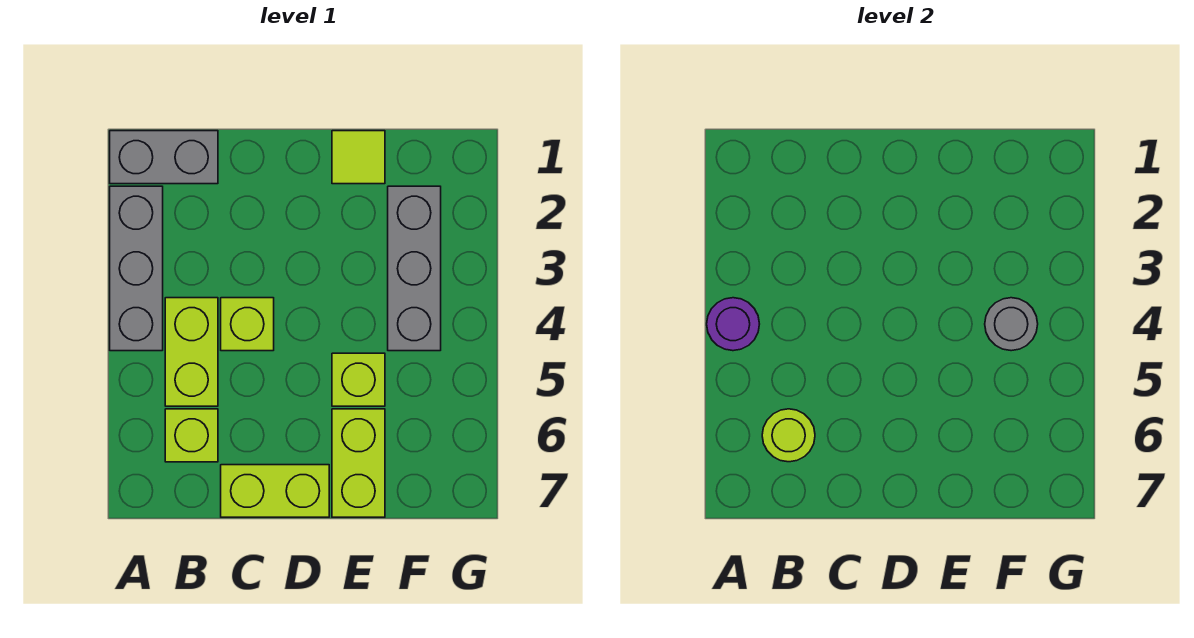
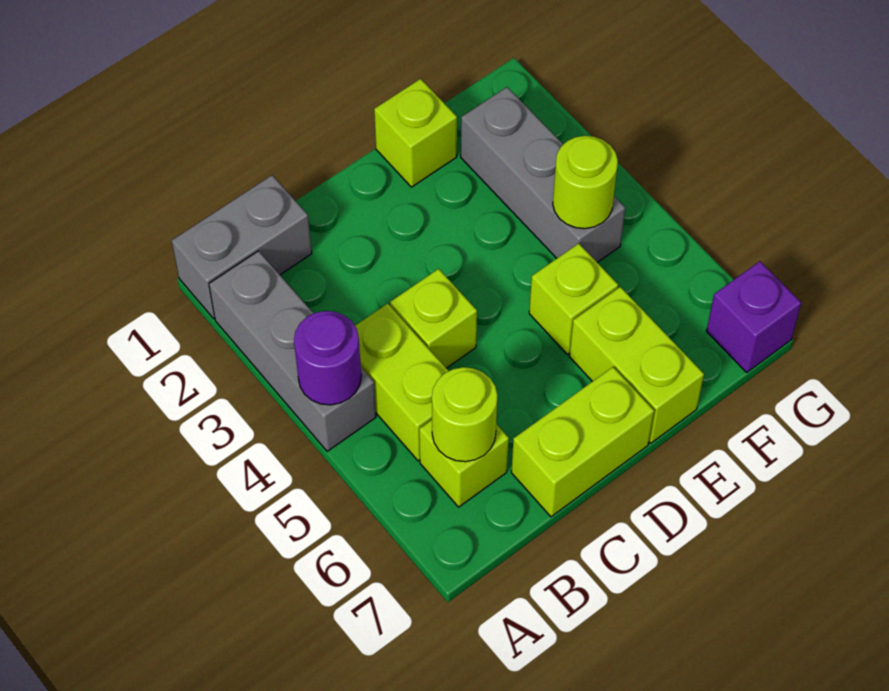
lime tile E1 level 1 -> lime brick E1 level 1
grey round brick F4 level 2 -> lime round brick F4 level 2
none -> purple brick G7 level 1

